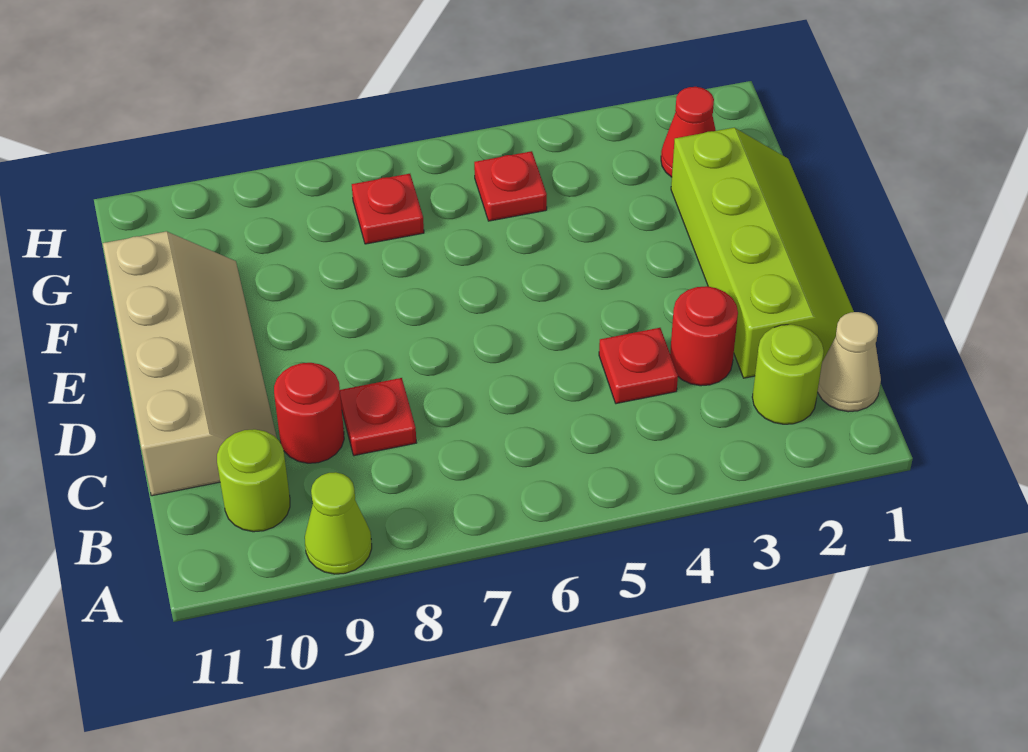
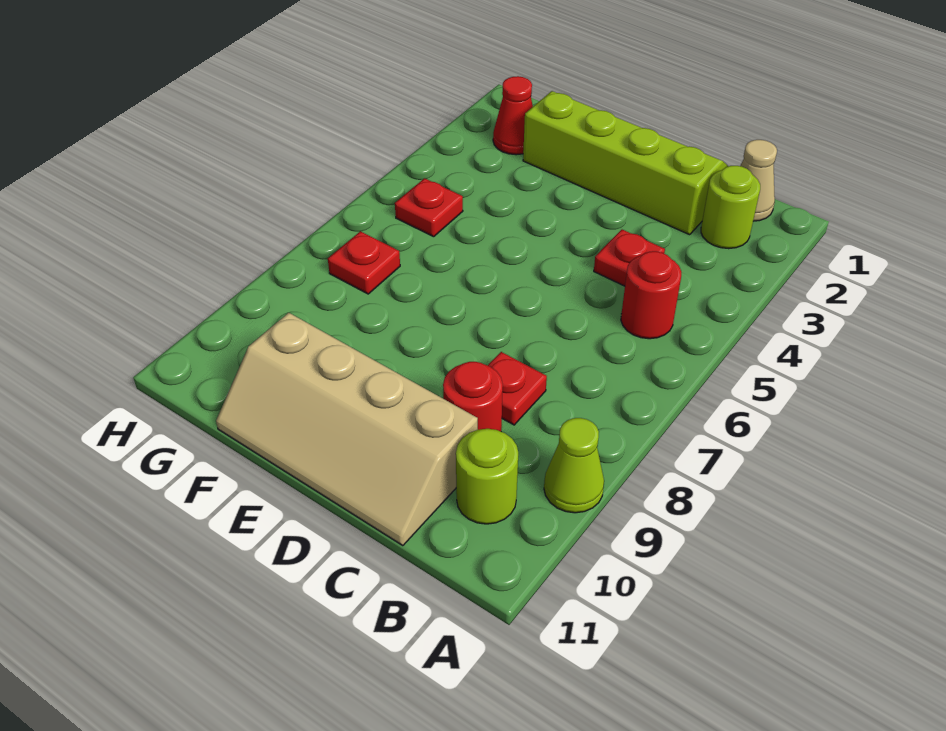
red round brick C3 level 1 -> red round brick B5 level 1
tan slope C10:F11 level 1 top 11 -> tan slope C10:F11 level 1 top 10

